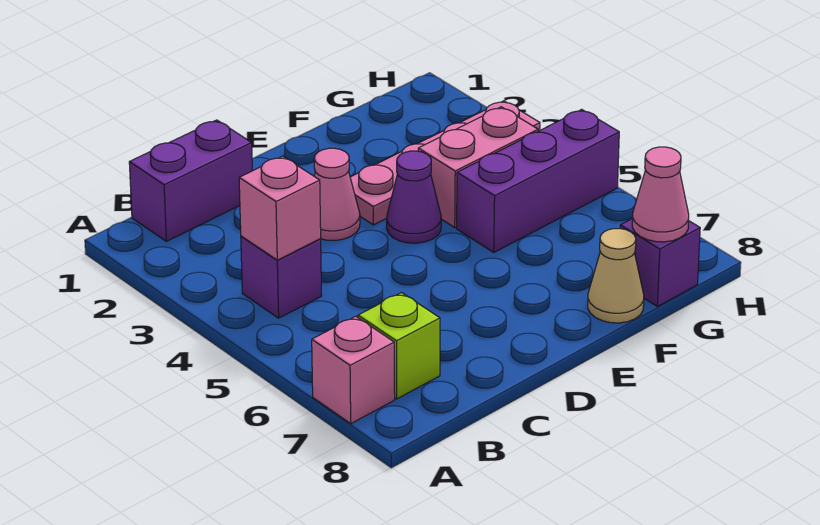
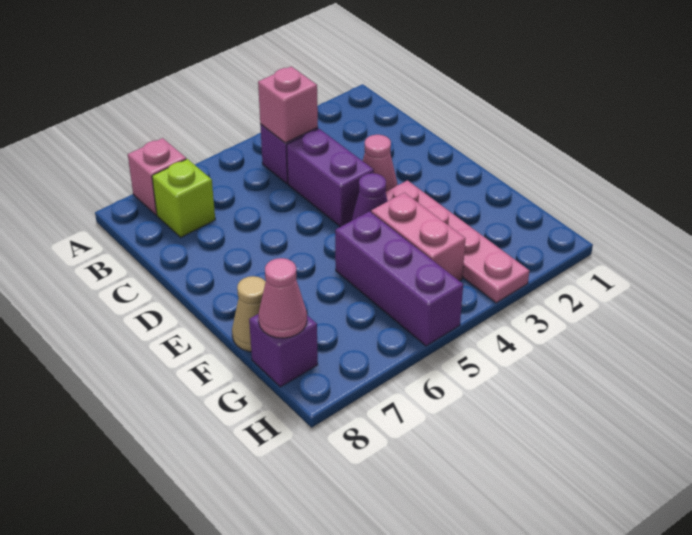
purple brick B1:C1 level 1 -> purple brick C4:D4 level 1

